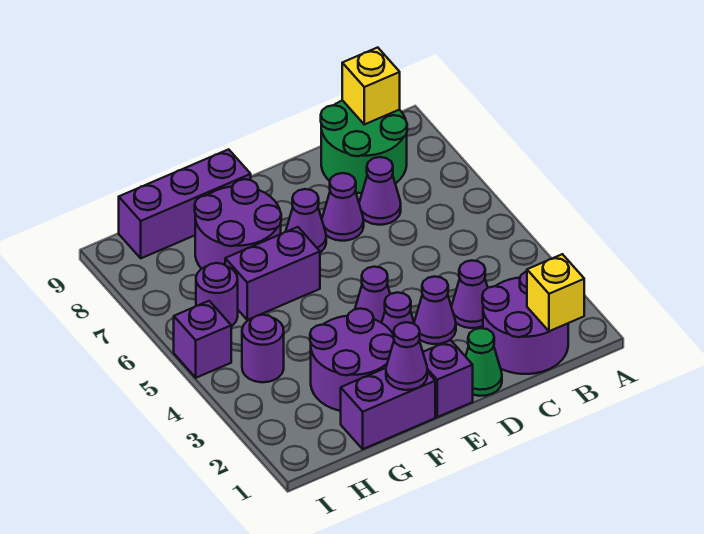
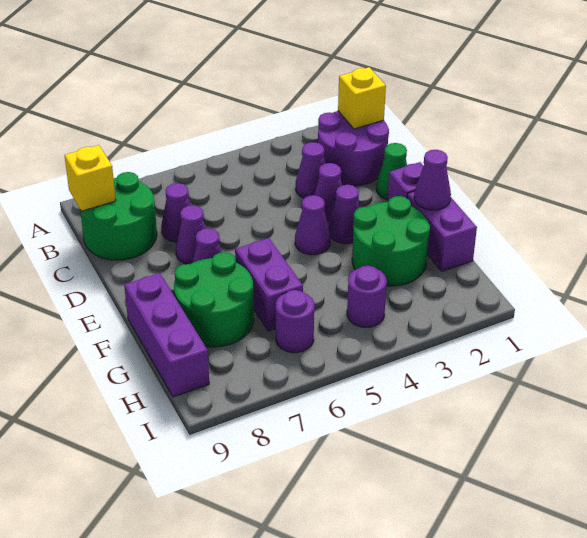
purple round brick F2:G3 level 1 -> green round brick F2:G3 level 1
purple round brick F7:G8 level 1 -> green round brick F7:G8 level 1
purple brick I5 level 1 -> none

